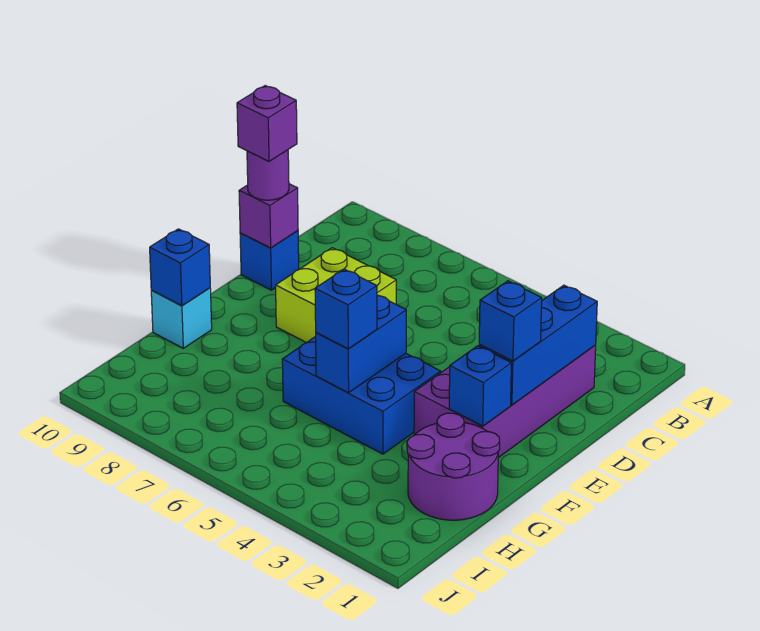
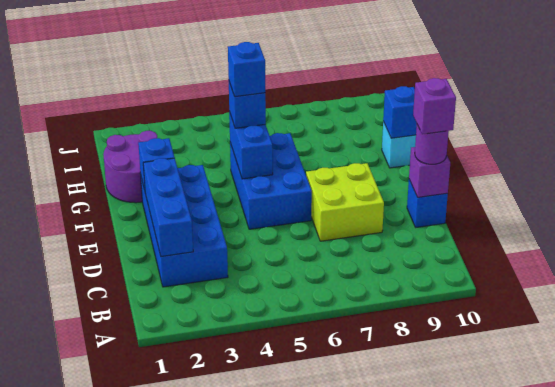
purple brick C2:F3 level 1 -> blue brick C2:F3 level 1
blue brick E2 level 3 -> blue brick G5 level 4
blue brick F4:G6 level 1 -> blue brick E5:G6 level 1

